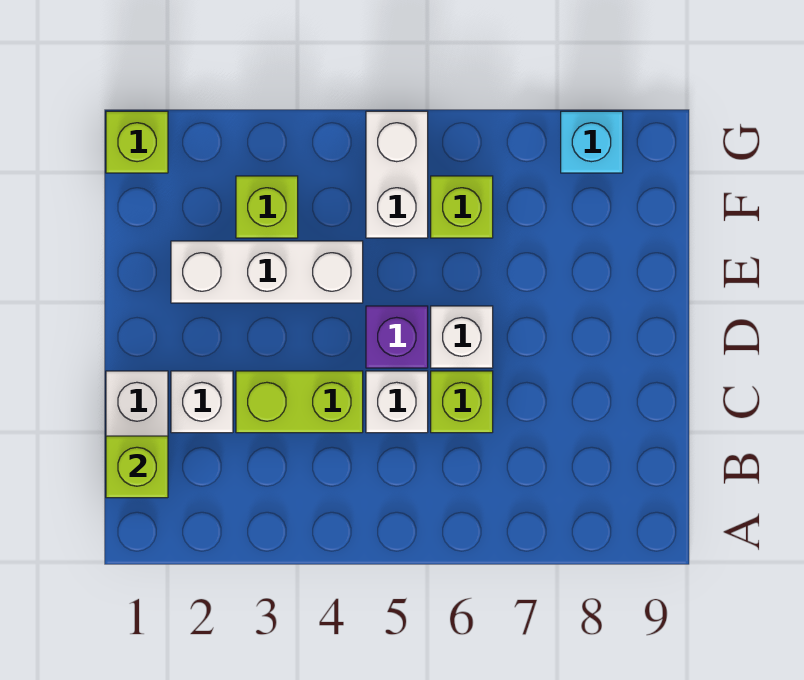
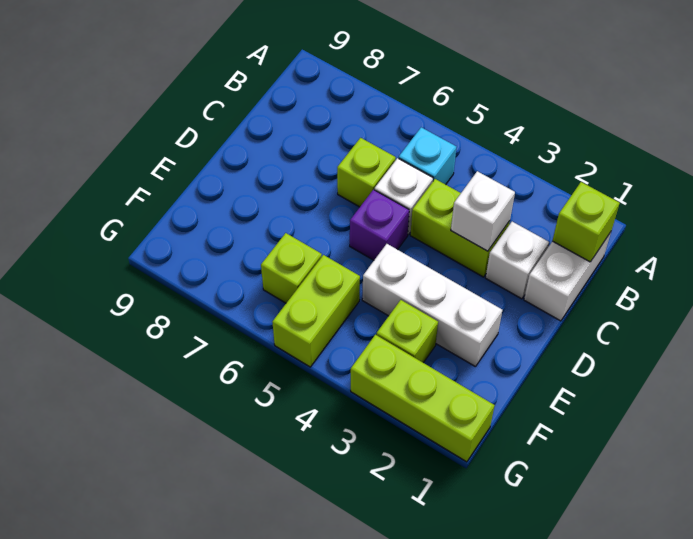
white brick D6 level 1 -> white brick C3 level 2
white brick F5:G5 level 1 -> lime brick F5:G5 level 1
lime brick G1 level 1 -> lime brick G1:G3 level 1
cyan brick G8 level 1 -> cyan brick B5 level 1

